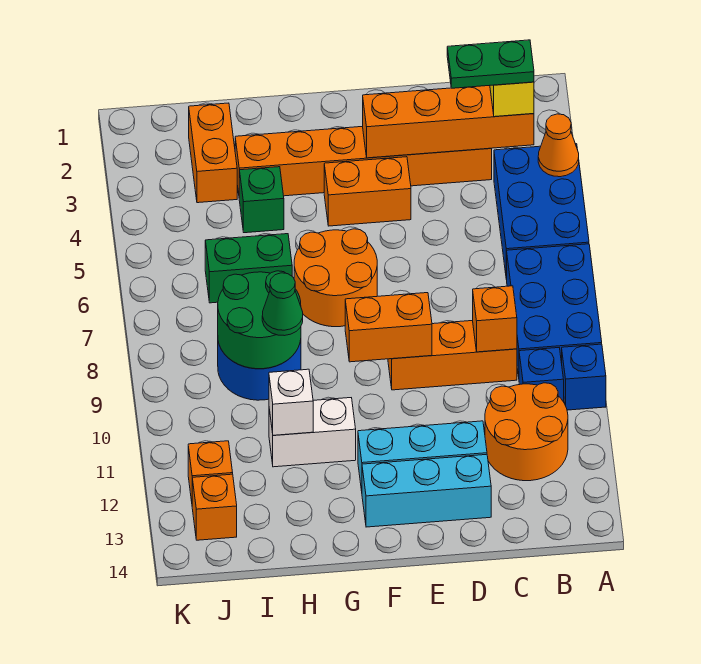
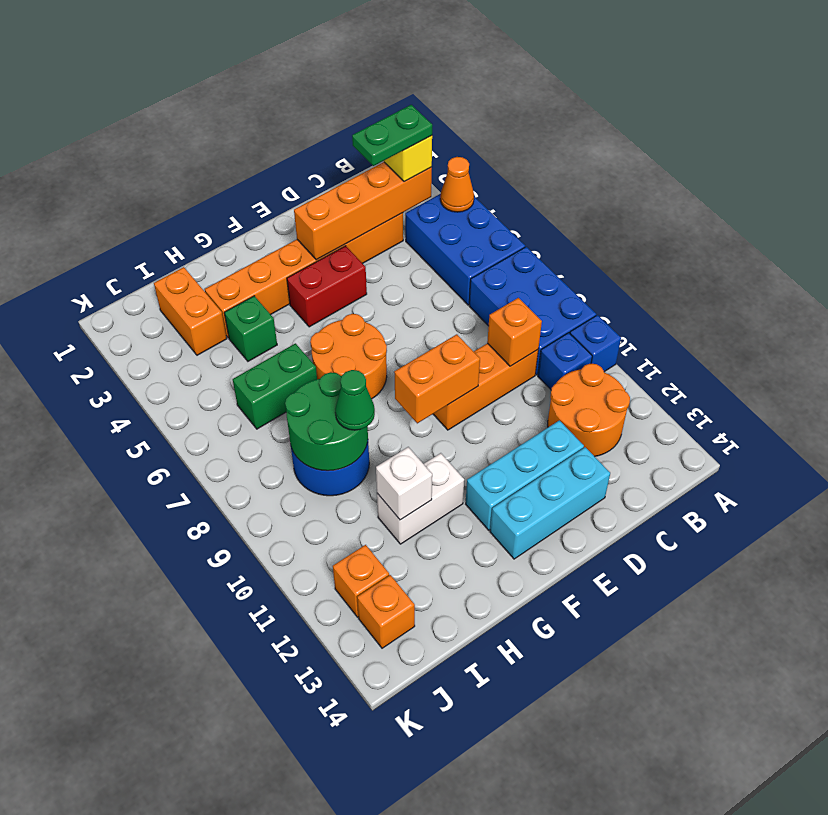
orange brick E4:F4 level 1 -> red brick E4:F4 level 1

